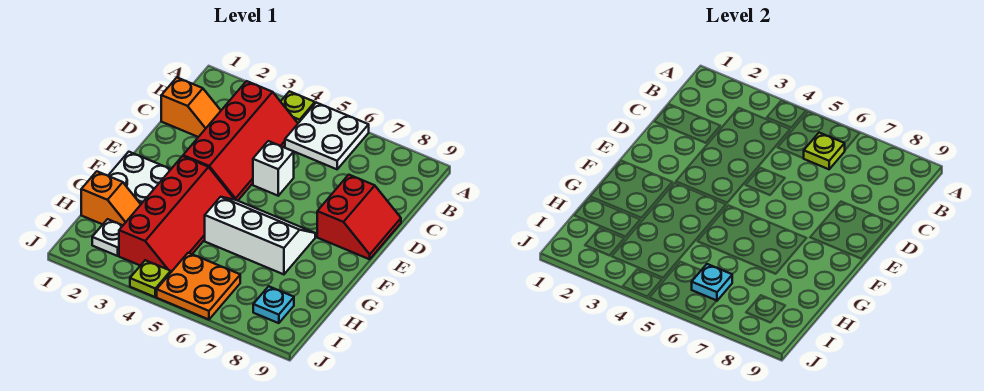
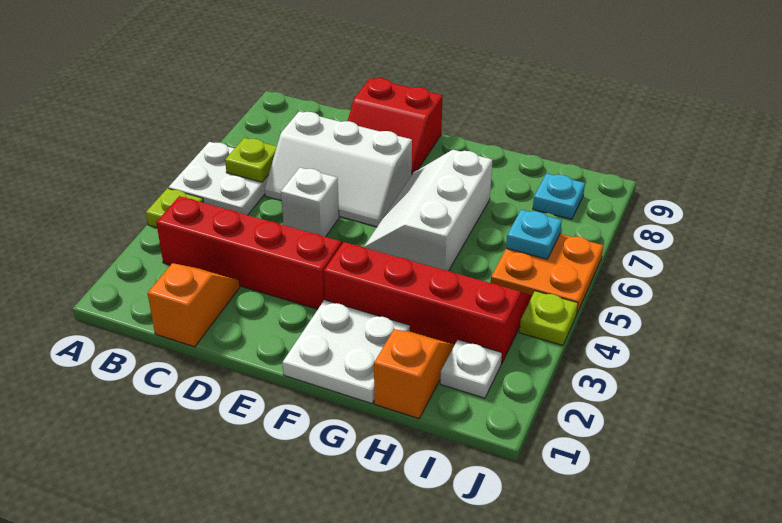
none -> white slope C6:E7 level 1 top 7
red slope D8:E9 level 1 top 8 -> red slope D8:E9 level 1 top 9

